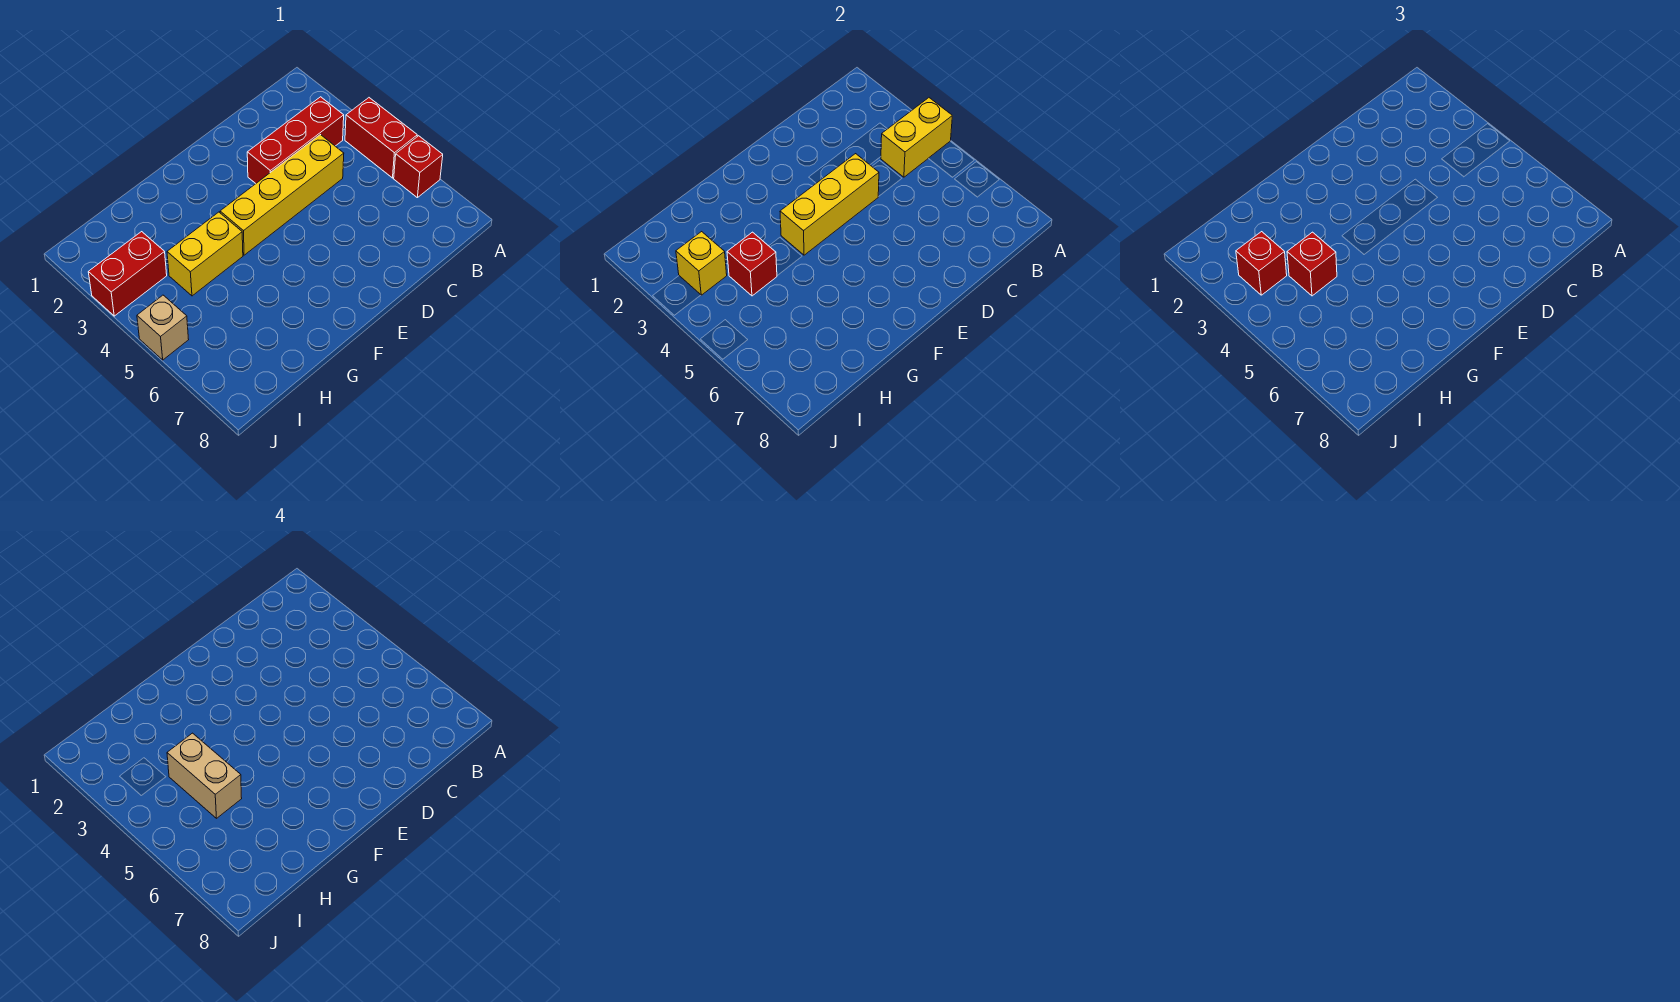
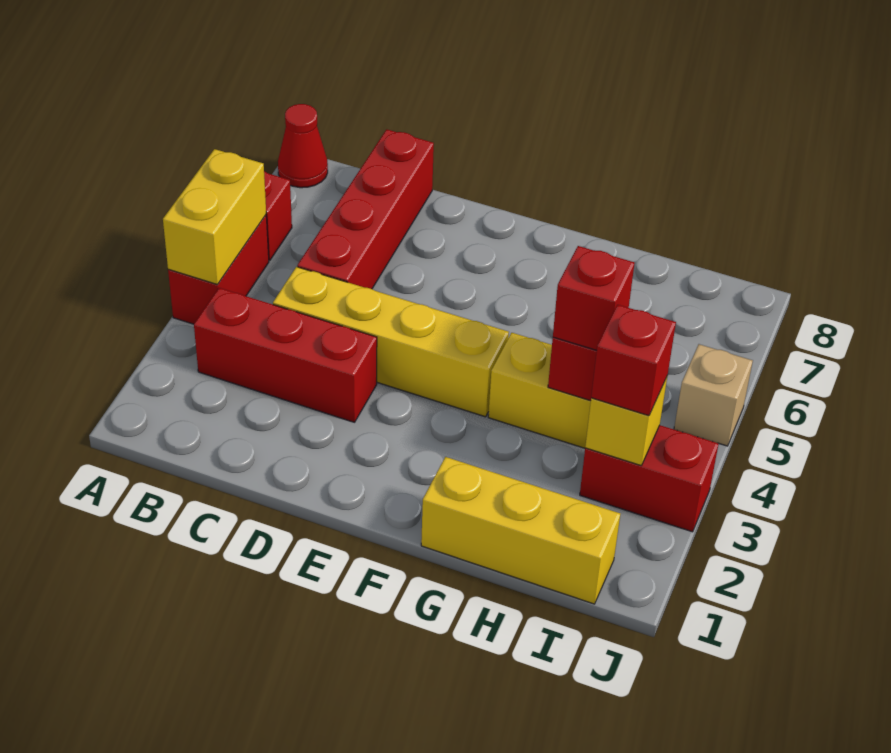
yellow brick A4:B4 level 2 -> yellow brick A4:A5 level 2
none -> red cone A8 level 1
none -> red brick C5:C8 level 1
yellow brick D4:F4 level 2 -> yellow brick G1:I1 level 1
tan brick H4:H5 level 4 -> none

